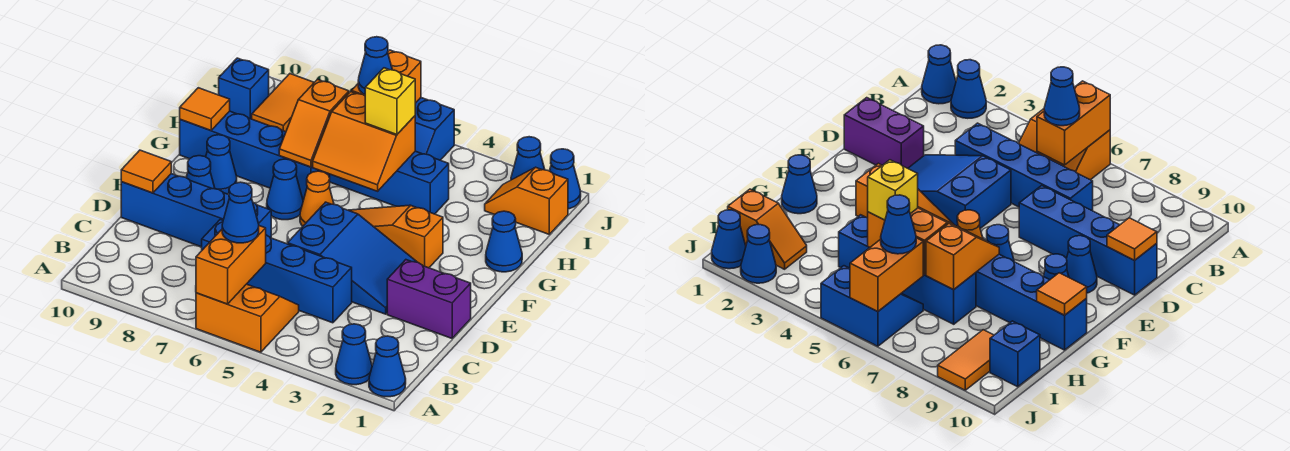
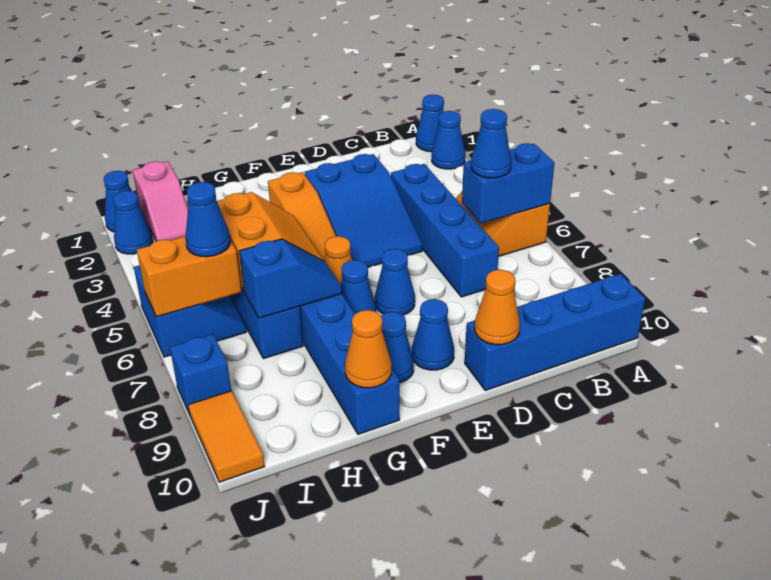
orange brick A6:B6 level 2 -> blue brick A6:B6 level 2
purple brick D1:D2 level 1 -> none
blue slope D3:E5 level 1 top 5 -> blue slope D3:E5 level 1 top 3
blue brick D7:D10 level 1 -> blue brick A10:D10 level 1
orange tile D10 level 2 -> orange cone D10 level 2
blue cone G1 level 1 -> blue cone E7 level 1
orange slope G7:H7 level 2 top H -> blue slope G7:H7 level 2 top H
orange tile G10 level 2 -> orange cone G10 level 2
yellow brick H5 level 3 -> none
orange slope I1:I2 level 1 top 1 -> pink slope I1:I2 level 1 top 1
orange tile I9:J9 level 1 -> orange tile J9:J10 level 1
blue brick I10 level 1 -> blue brick J8 level 1

